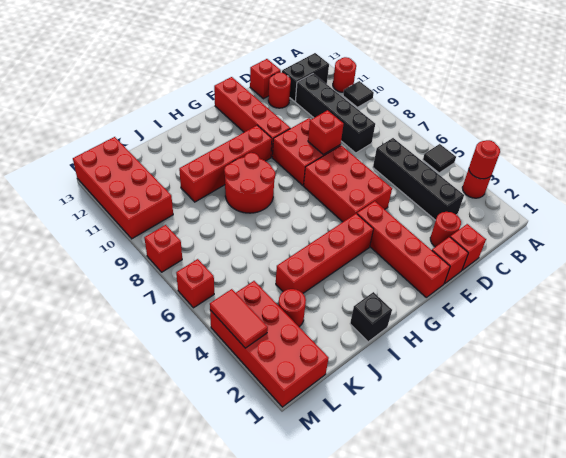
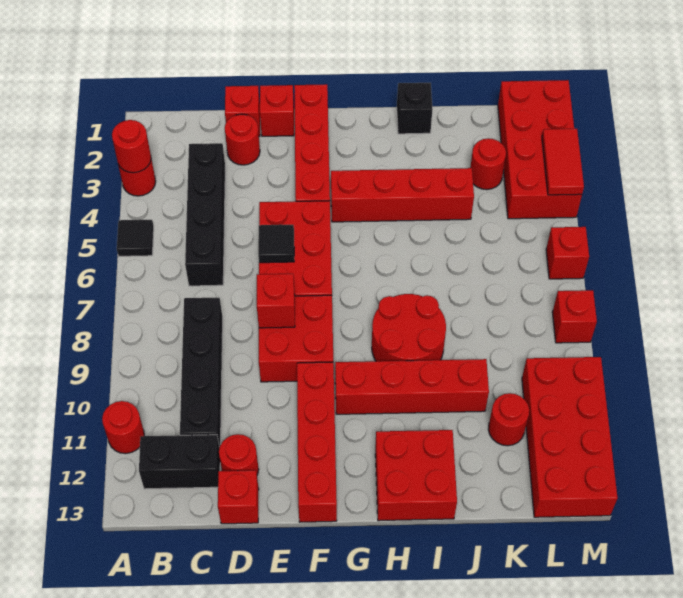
black tile A10 level 1 -> black tile E6 level 2
none -> red brick H12:I13 level 1
none -> red round brick K11 level 1

